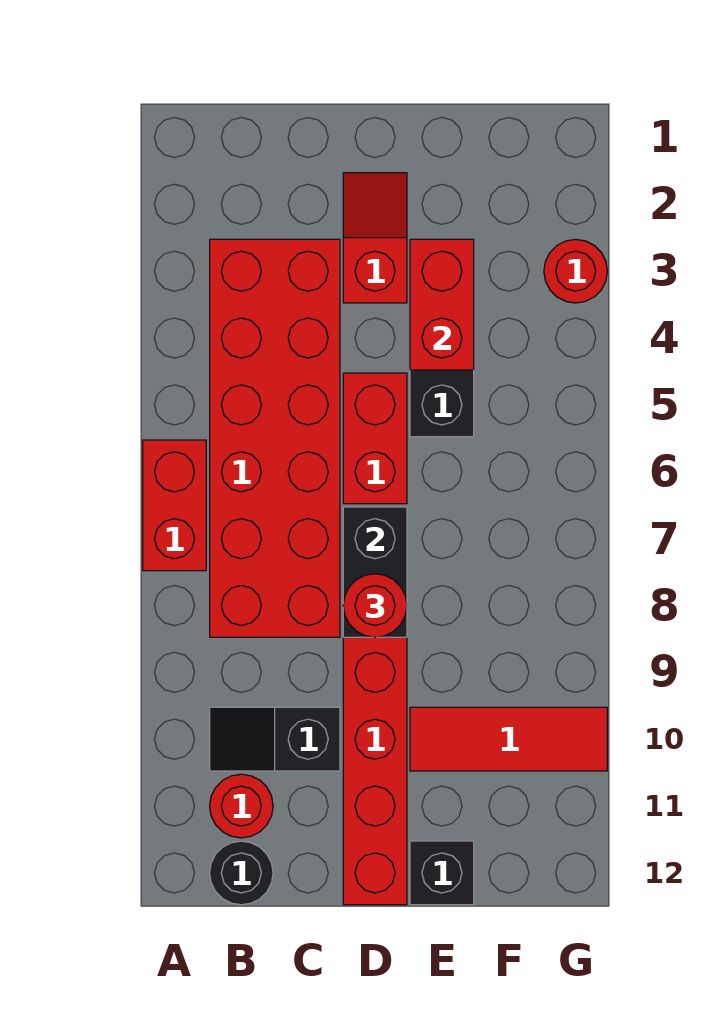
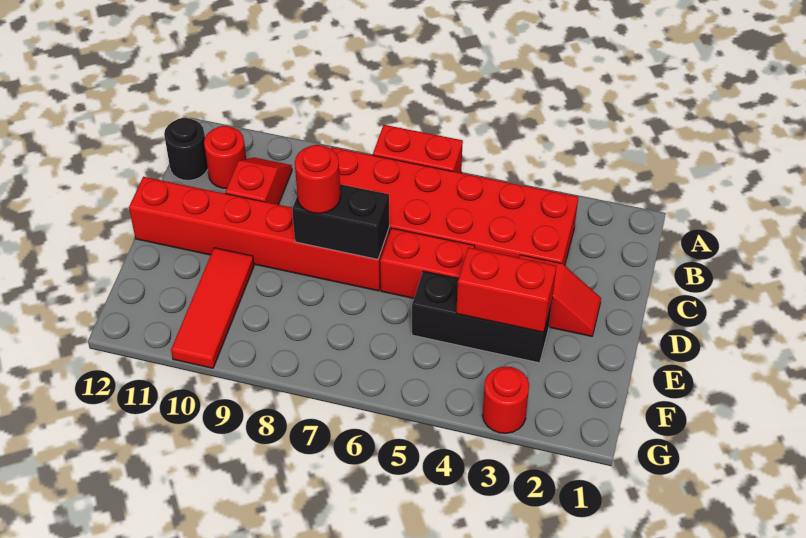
black slope B10:C10 level 1 top C -> red slope B10:C10 level 1 top C
black brick E12 level 1 -> none

